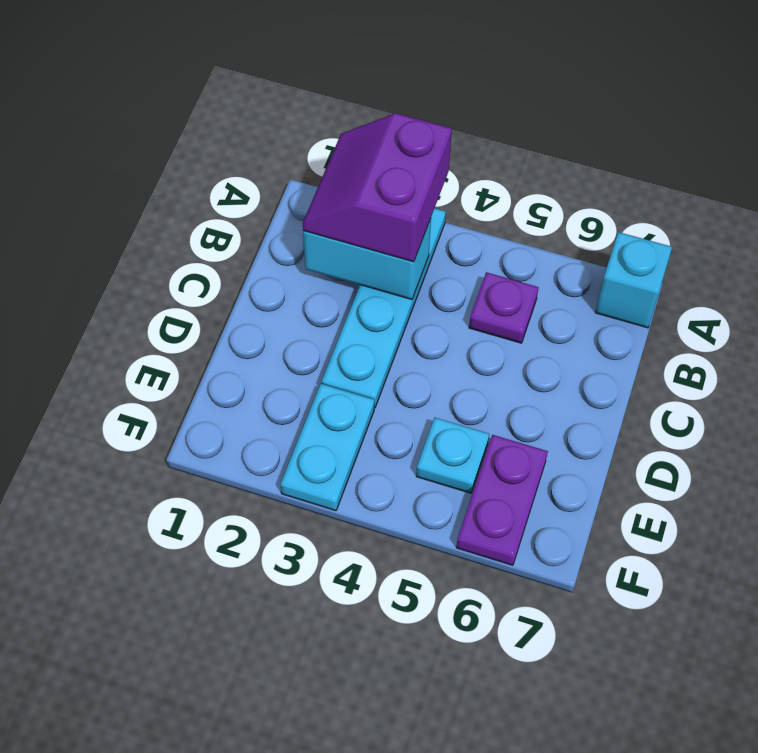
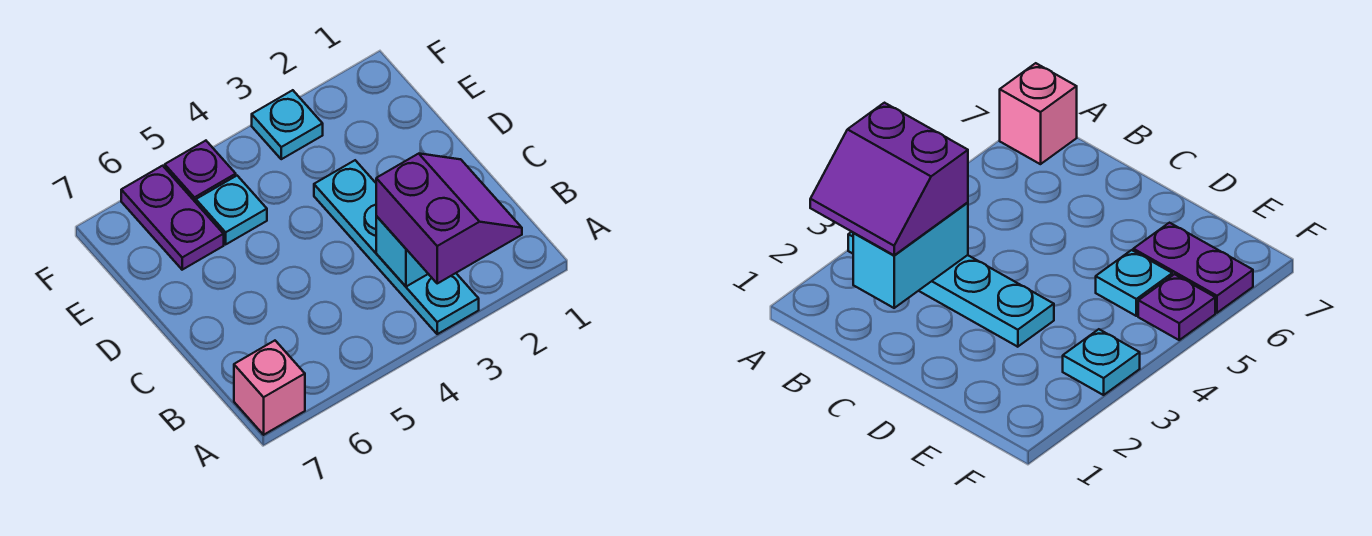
cyan brick A7 level 1 -> pink brick A7 level 1
purple plate B5 level 1 -> purple plate F5 level 1
cyan plate E3:F3 level 1 -> cyan plate F3 level 1

